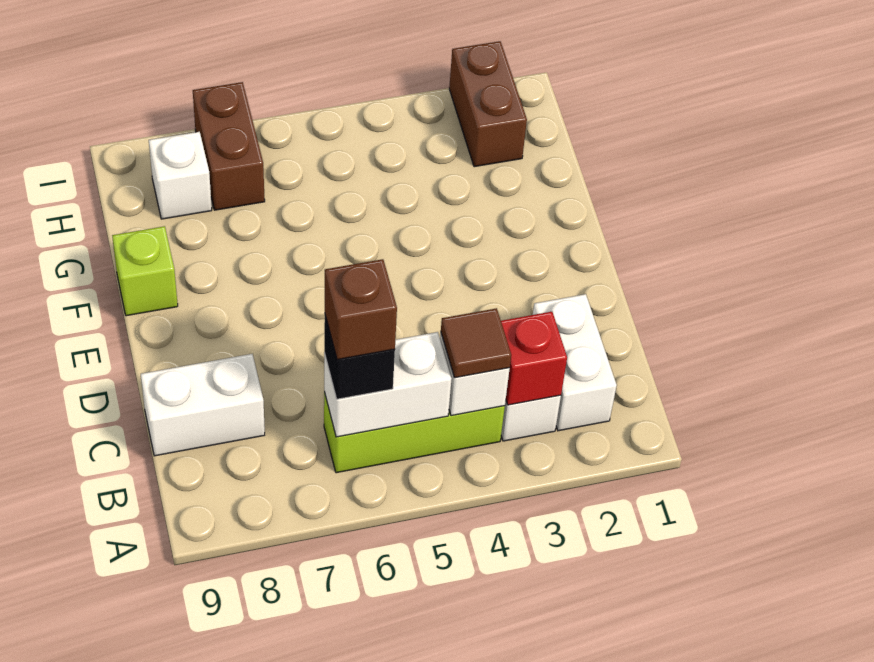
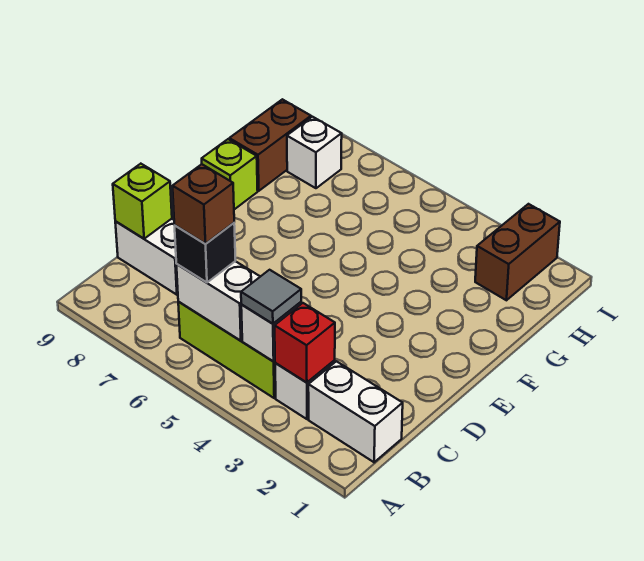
white brick B2:C2 level 1 -> white brick B1:B2 level 1
brown tile B4 level 3 -> grey tile B4 level 3
none -> lime brick C9 level 2
brown brick H7:I7 level 1 -> brown brick G9:H9 level 1

